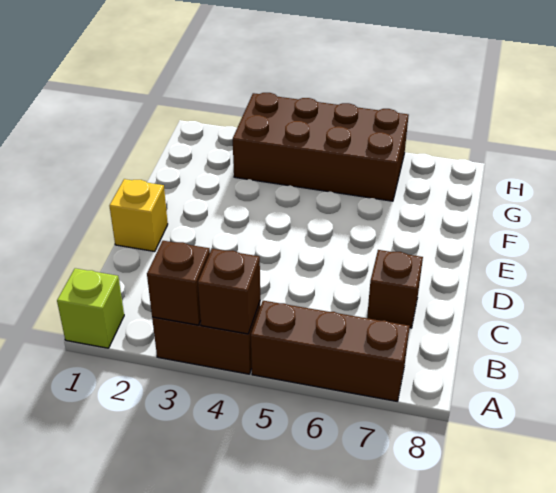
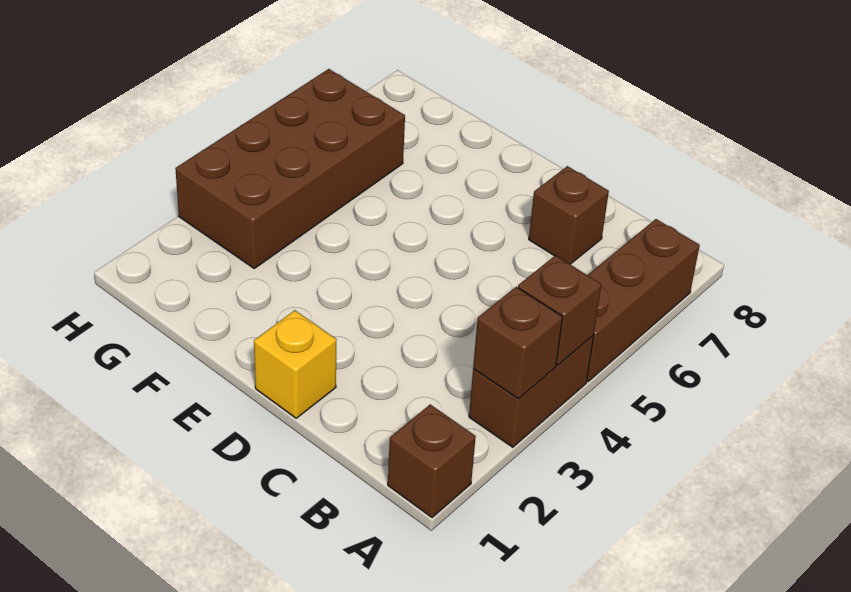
lime brick A1 level 1 -> brown brick A1 level 1

